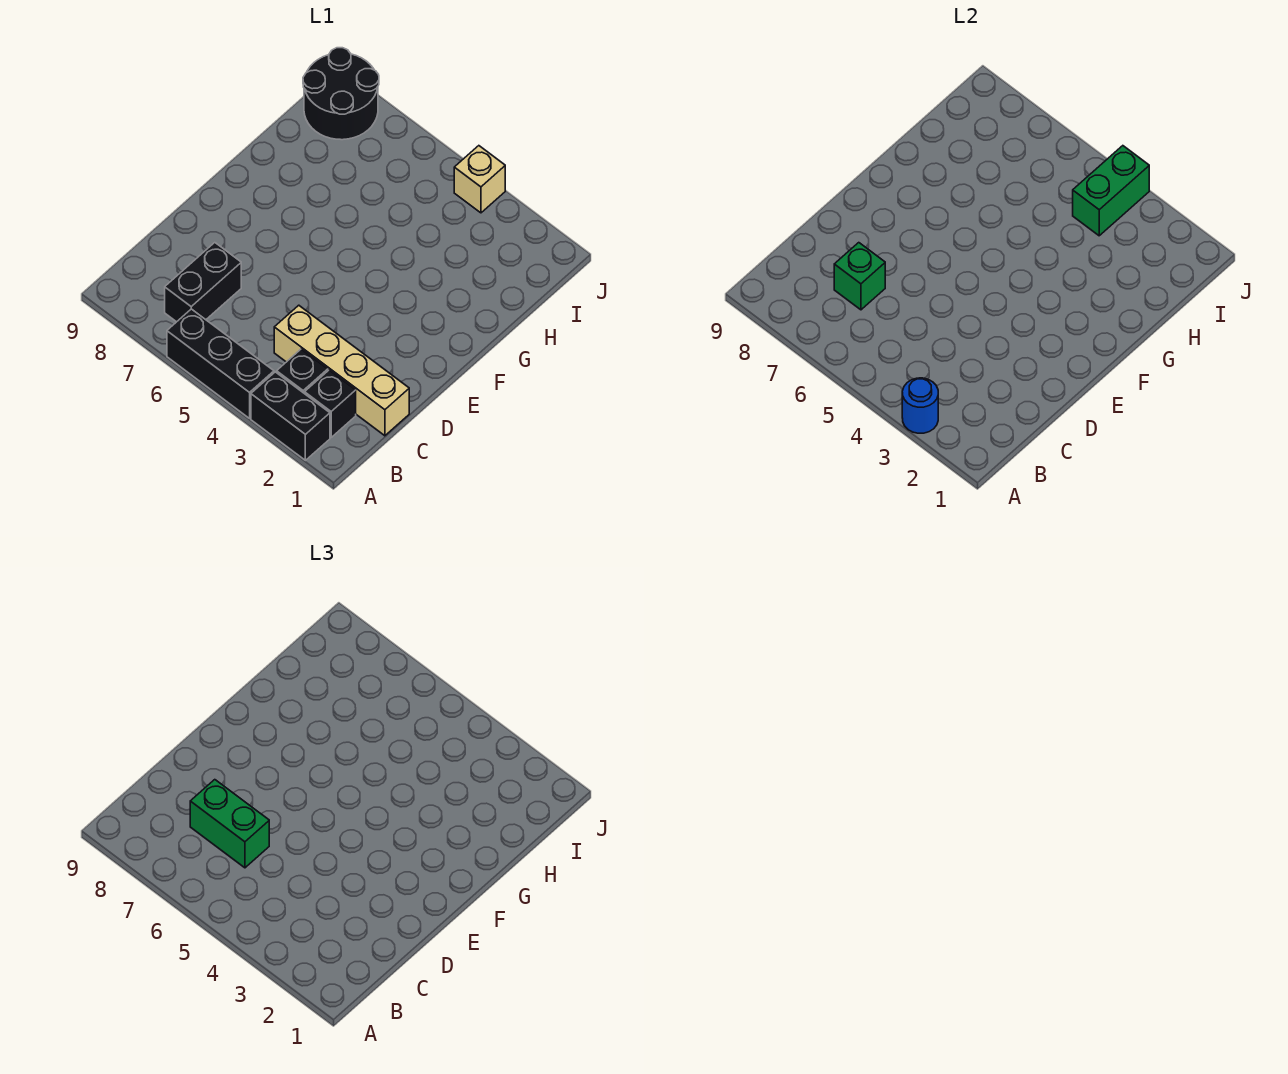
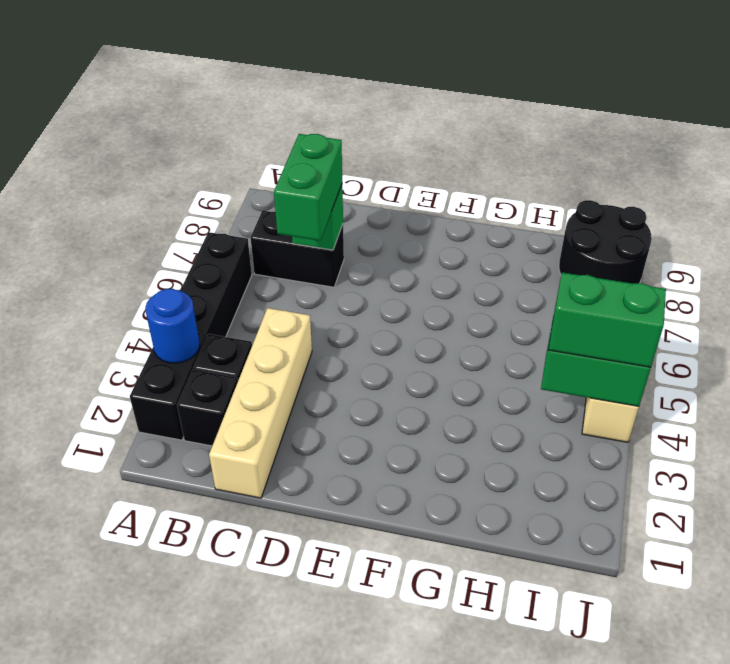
none -> green brick I4:J4 level 3

